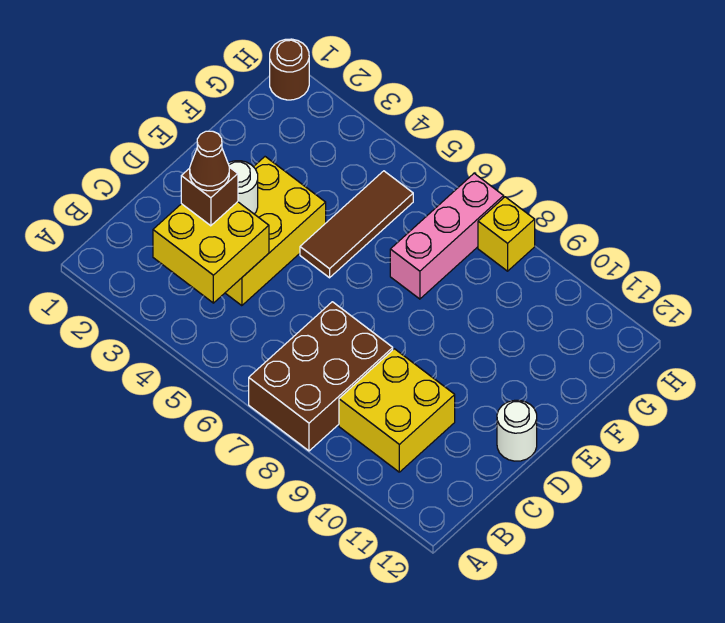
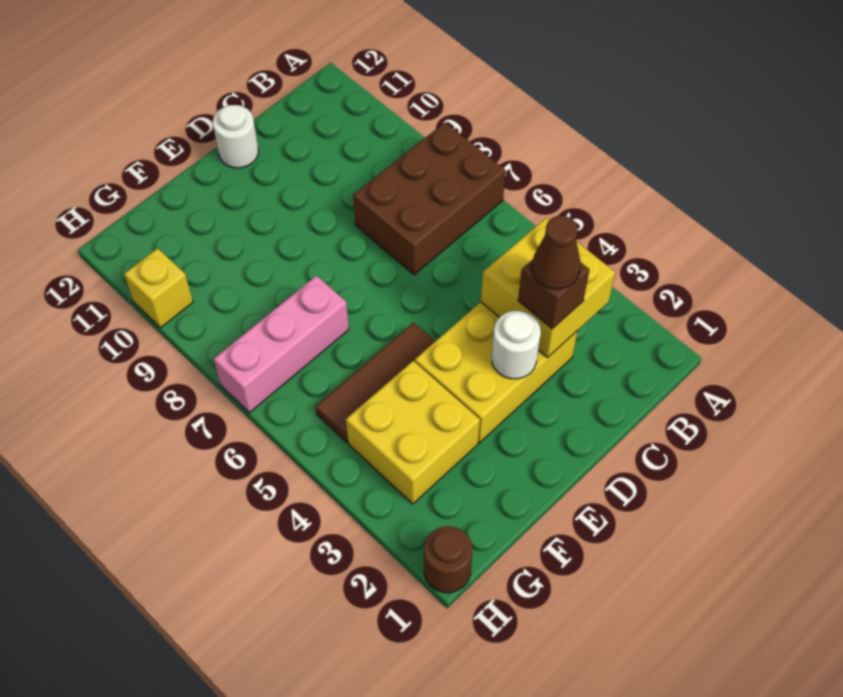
yellow brick B9:C10 level 1 -> yellow brick F3:G4 level 1
yellow brick H8 level 1 -> yellow brick H10 level 1

